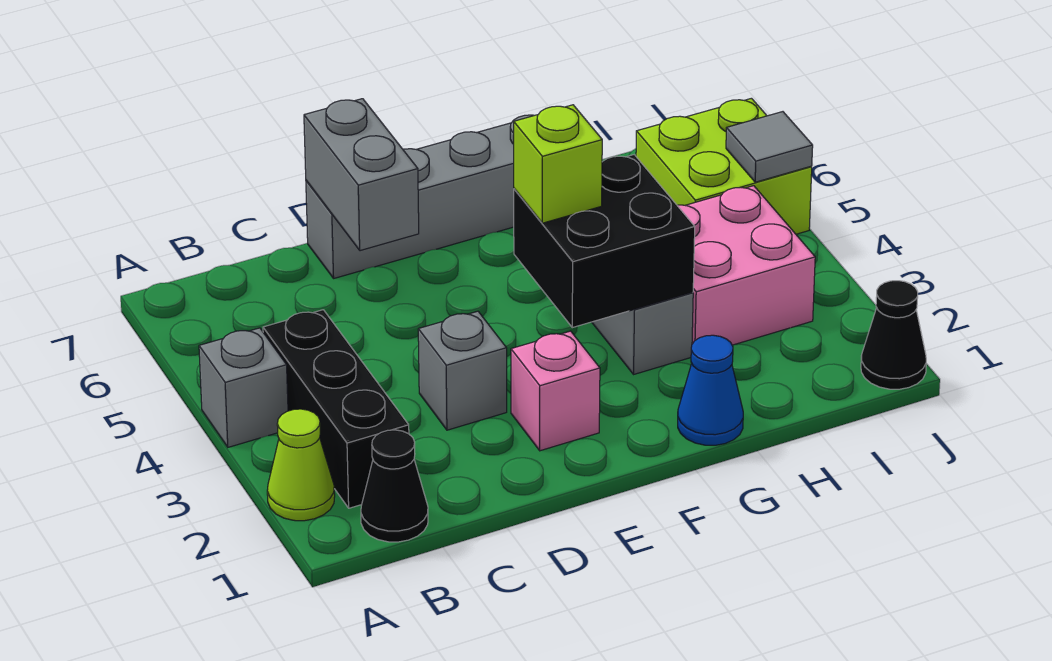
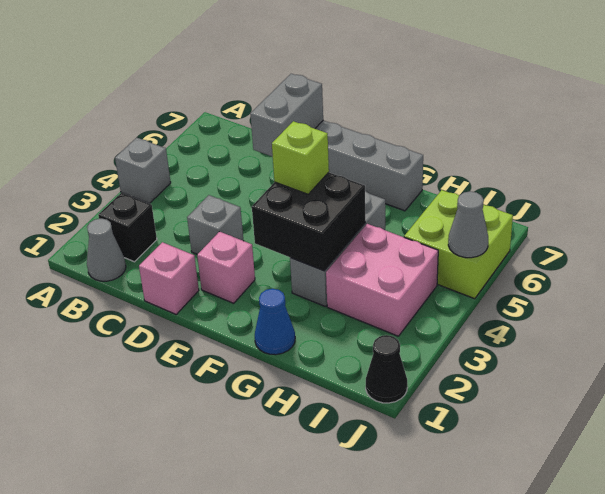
lime cone A2 level 1 -> none
black cone B1 level 1 -> grey cone B1 level 1
black brick B2:B4 level 1 -> black brick B2 level 1
none -> pink brick D1 level 1
grey tile J5 level 2 -> grey cone J5 level 2

